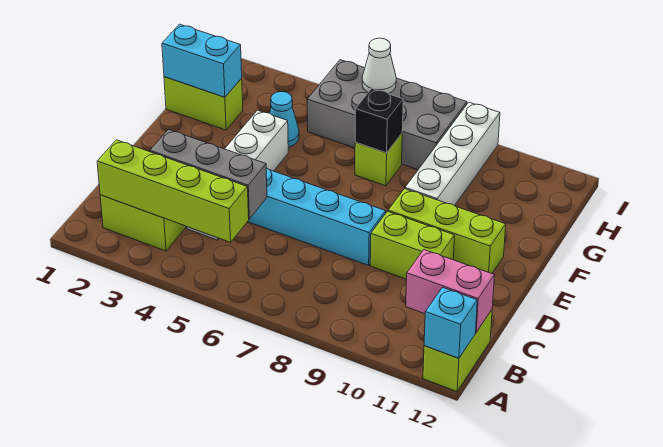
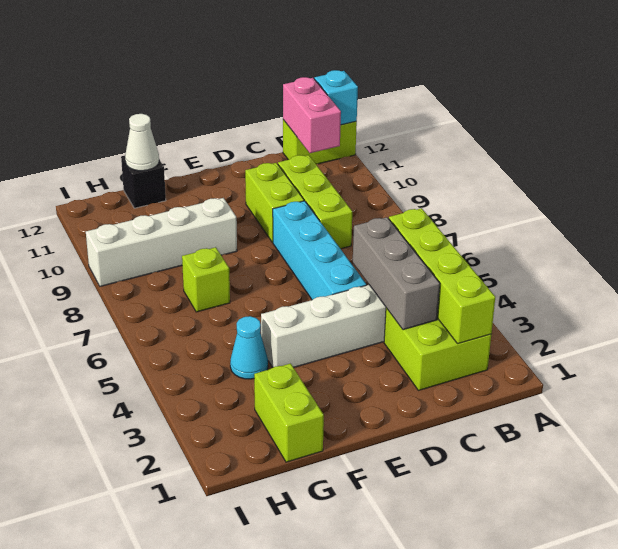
lime brick E9:E11 level 1 -> lime brick C8:C10 level 1
cyan brick G1:G2 level 2 -> none
black brick G7 level 2 -> black brick G12 level 1
grey brick H5:I8 level 1 -> none
white cone I6 level 2 -> white cone G12 level 2

